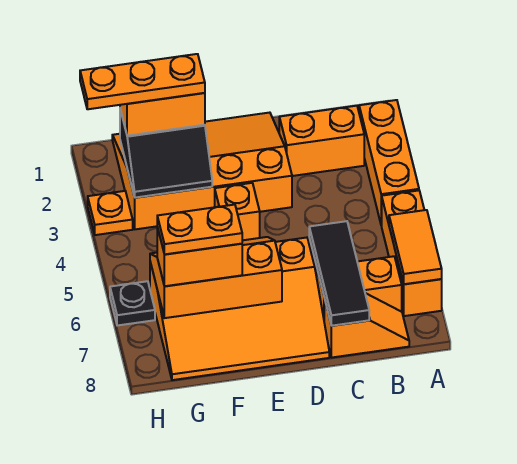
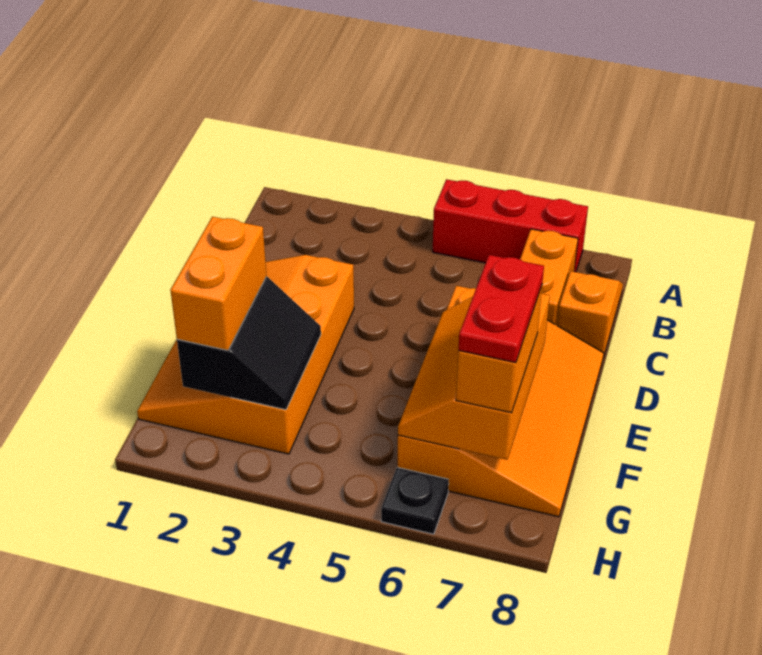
orange brick A2:A4 level 1 -> none
orange brick A5:A7 level 1 -> red brick A5:A7 level 1
orange tile A6:A7 level 2 -> none
orange brick B2:C2 level 1 -> none
black tile C6:C8 level 2 -> none
orange brick E4 level 1 -> none
orange plate F2:H2 level 4 -> none
orange plate F7:G7 level 4 -> red plate F7:G7 level 4
orange plate H3 level 1 -> none

